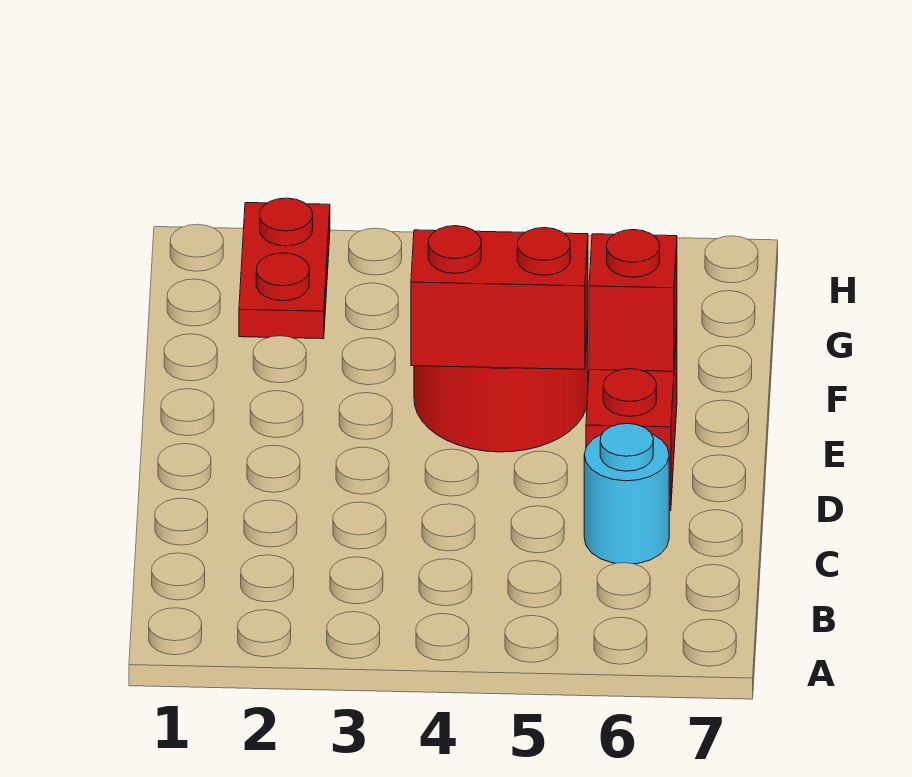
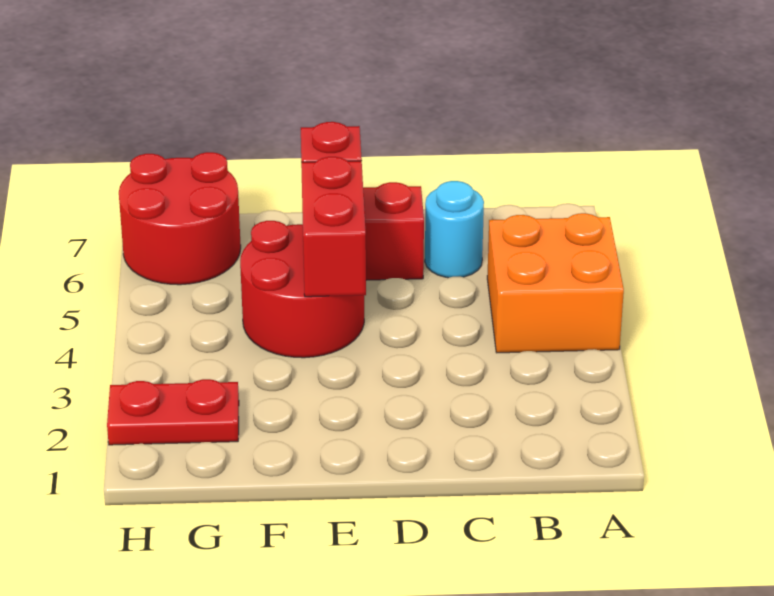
none -> orange brick A4:B5 level 1
none -> red round brick G6:H7 level 1

